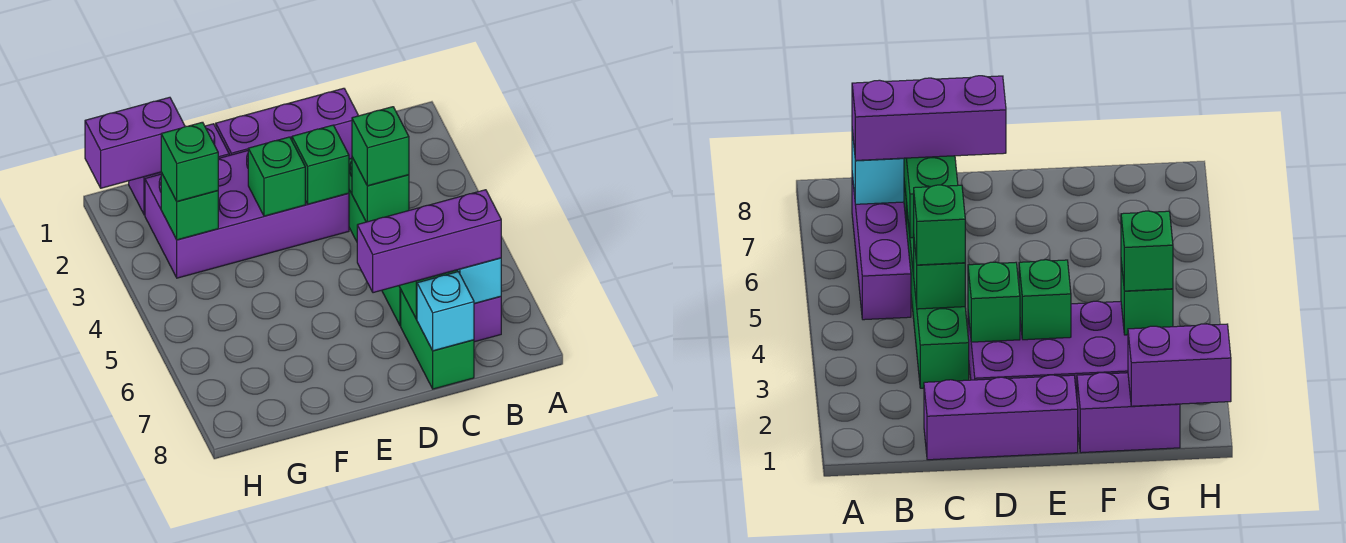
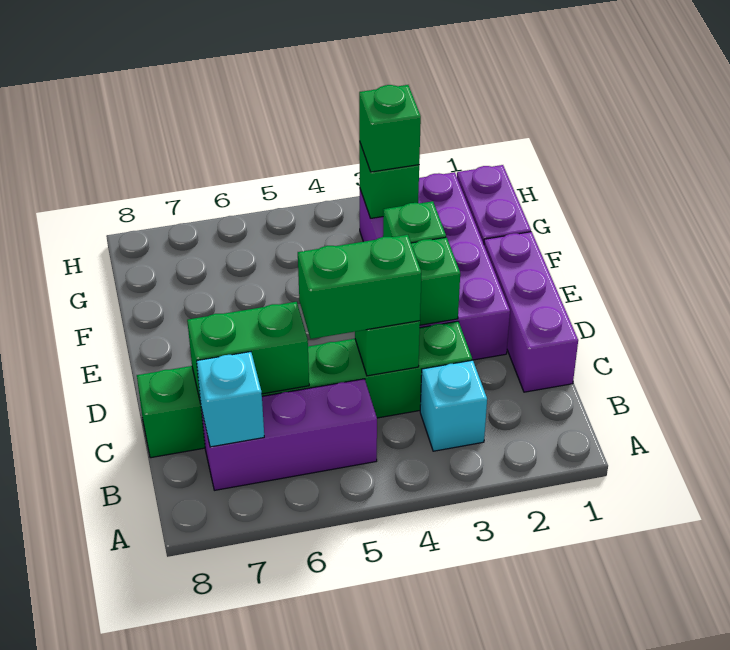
purple brick B7:D7 level 3 -> none
green brick C4 level 3 -> green brick C4:C5 level 3
cyan brick C8 level 2 -> cyan brick B3 level 1
purple brick G1:H1 level 2 -> none

